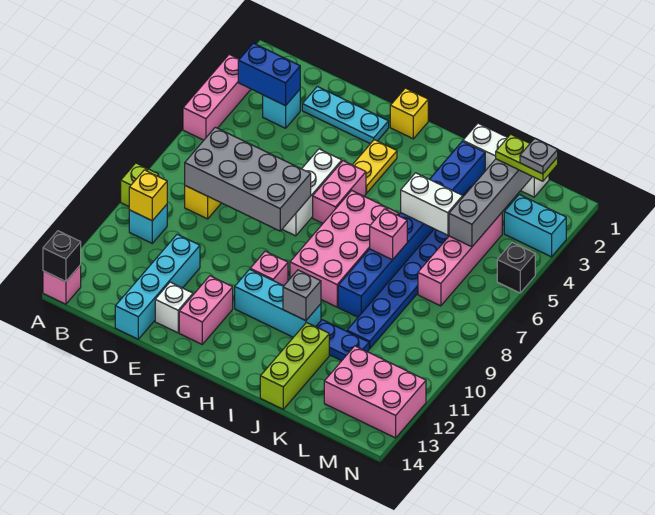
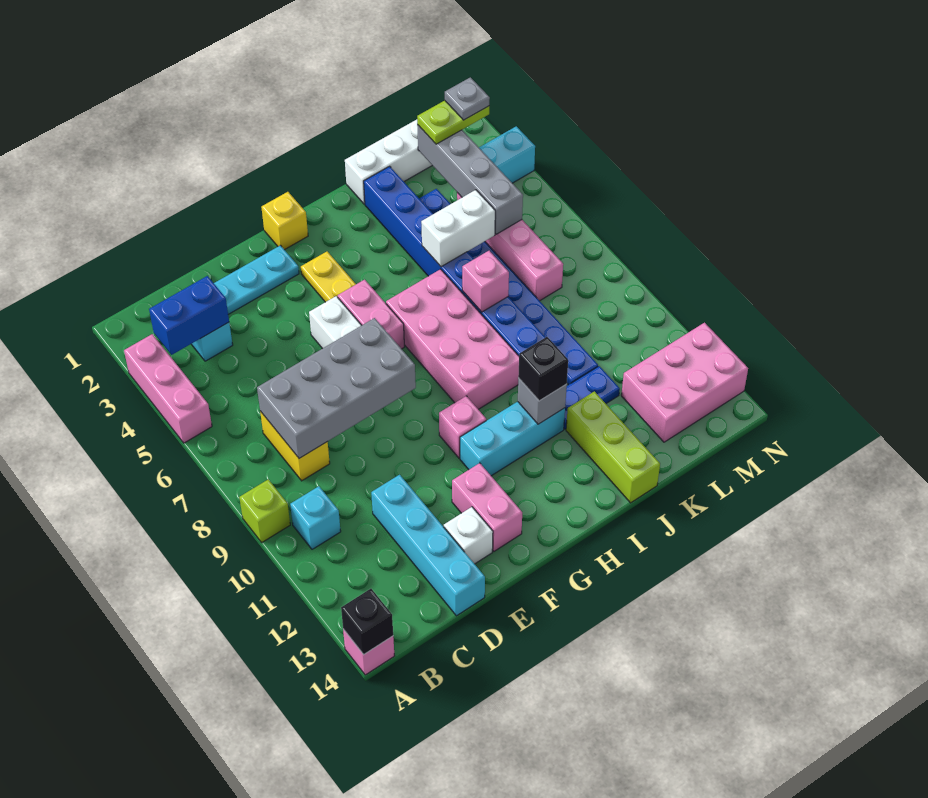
yellow brick B10 level 2 -> none
black brick N5 level 1 -> black brick I11 level 3

